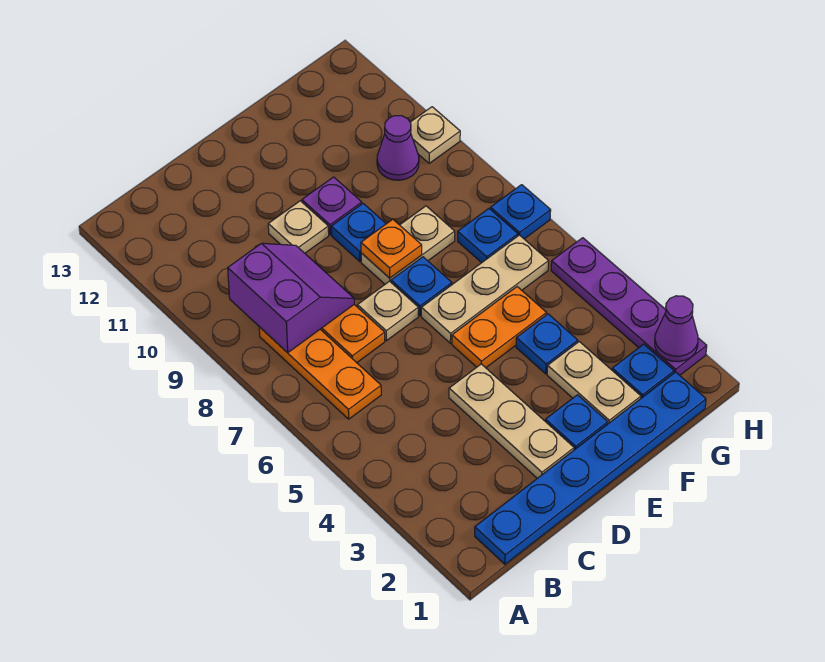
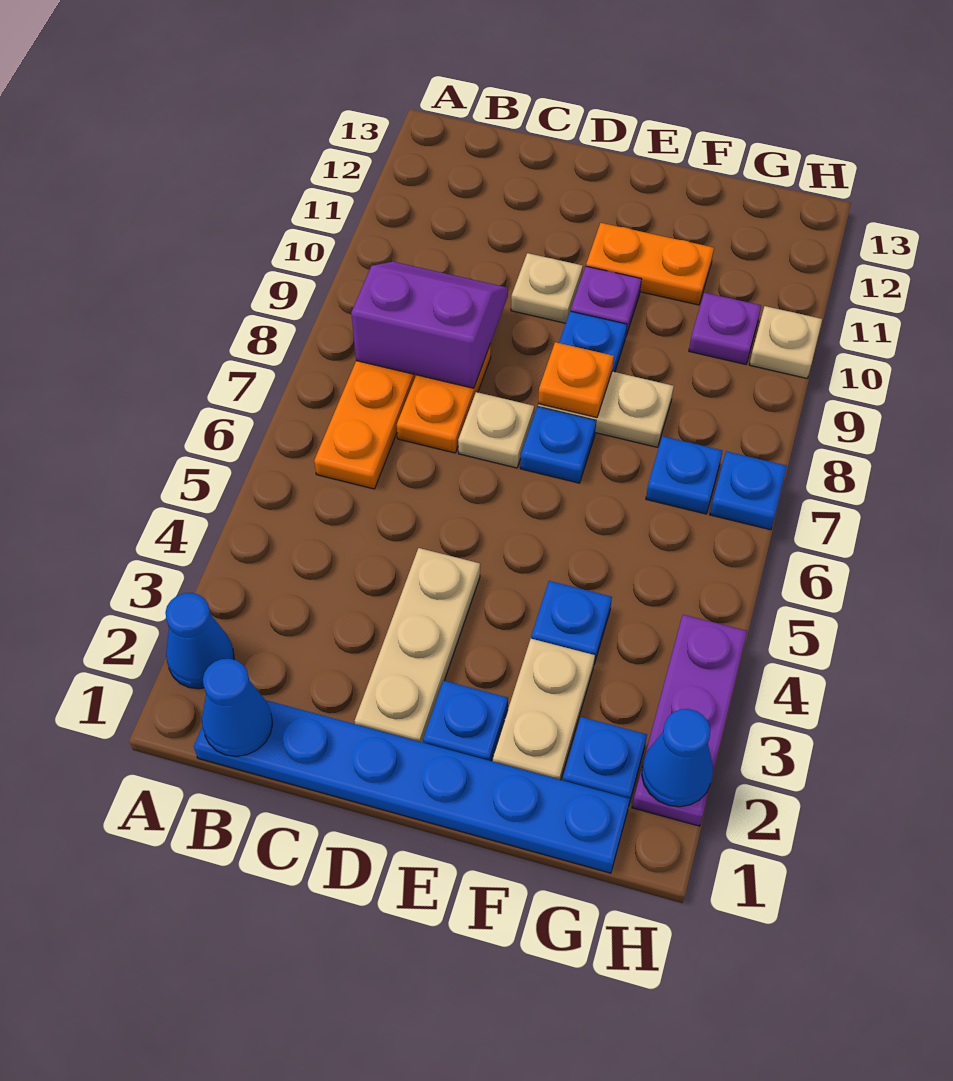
none -> blue cone A2 level 1
none -> blue cone B1 level 2
purple slope B8:C9 level 2 top B -> purple slope B8:C9 level 2 top 8
orange plate E5:F5 level 1 -> orange plate E11:F11 level 1
tan plate E6:G6 level 1 -> none
purple cone G10 level 1 -> purple plate G10 level 1
purple plate H2:H5 level 1 -> purple plate H2:H4 level 1
purple cone H2 level 2 -> blue cone H2 level 2

